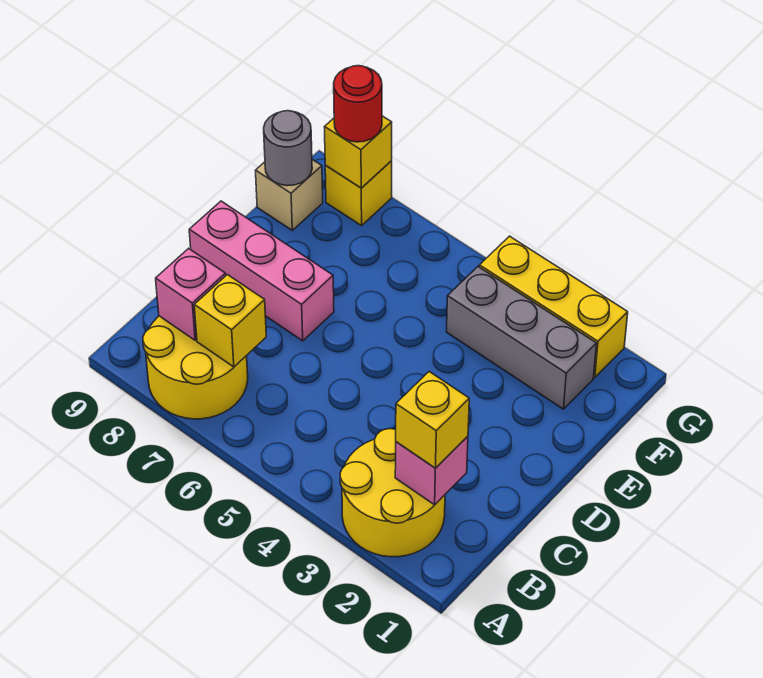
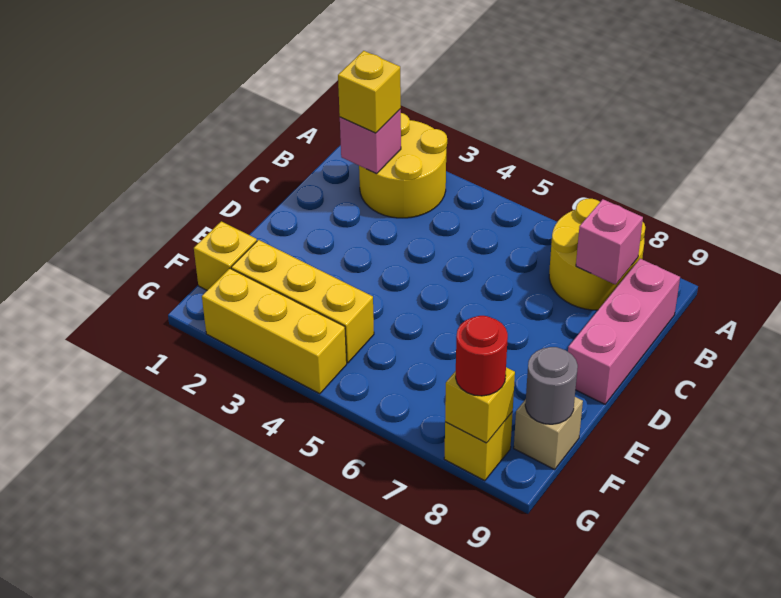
yellow brick B7 level 2 -> yellow brick F1 level 1
pink brick D7:D9 level 1 -> pink brick B9:D9 level 1
grey brick F2:F4 level 1 -> yellow brick F2:F4 level 1

